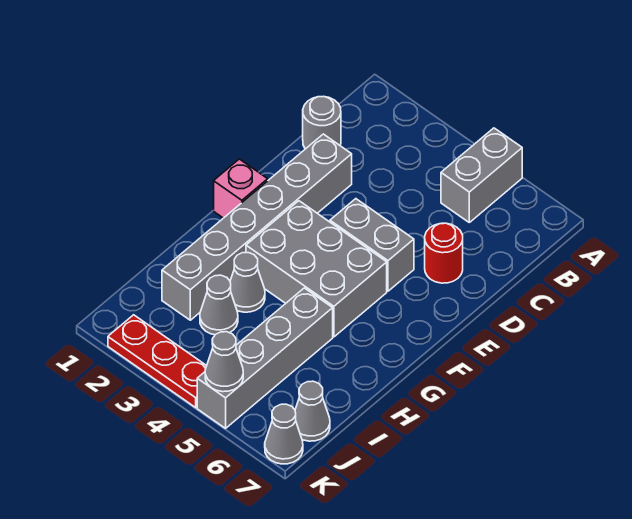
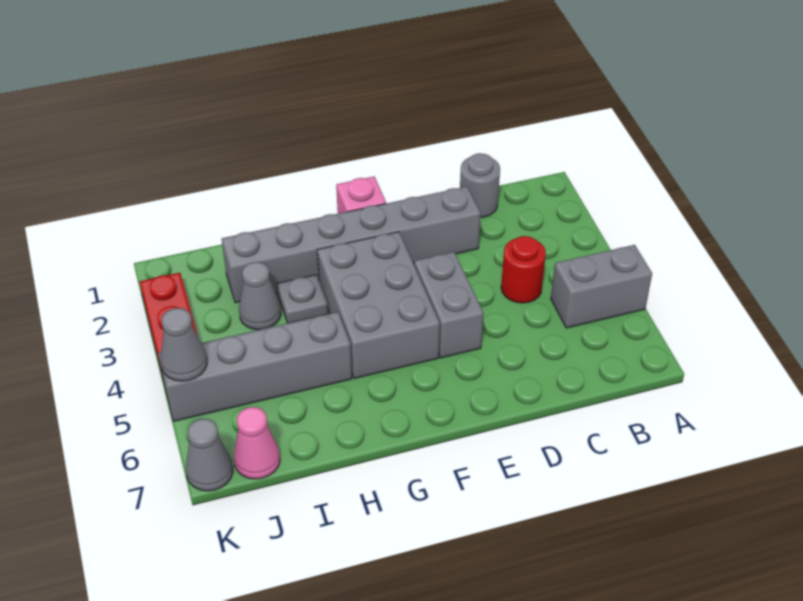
red round brick D6 level 1 -> red round brick C4 level 1
grey cone H3 level 1 -> grey plate H3 level 1
grey cone J7 level 1 -> pink cone J7 level 1

